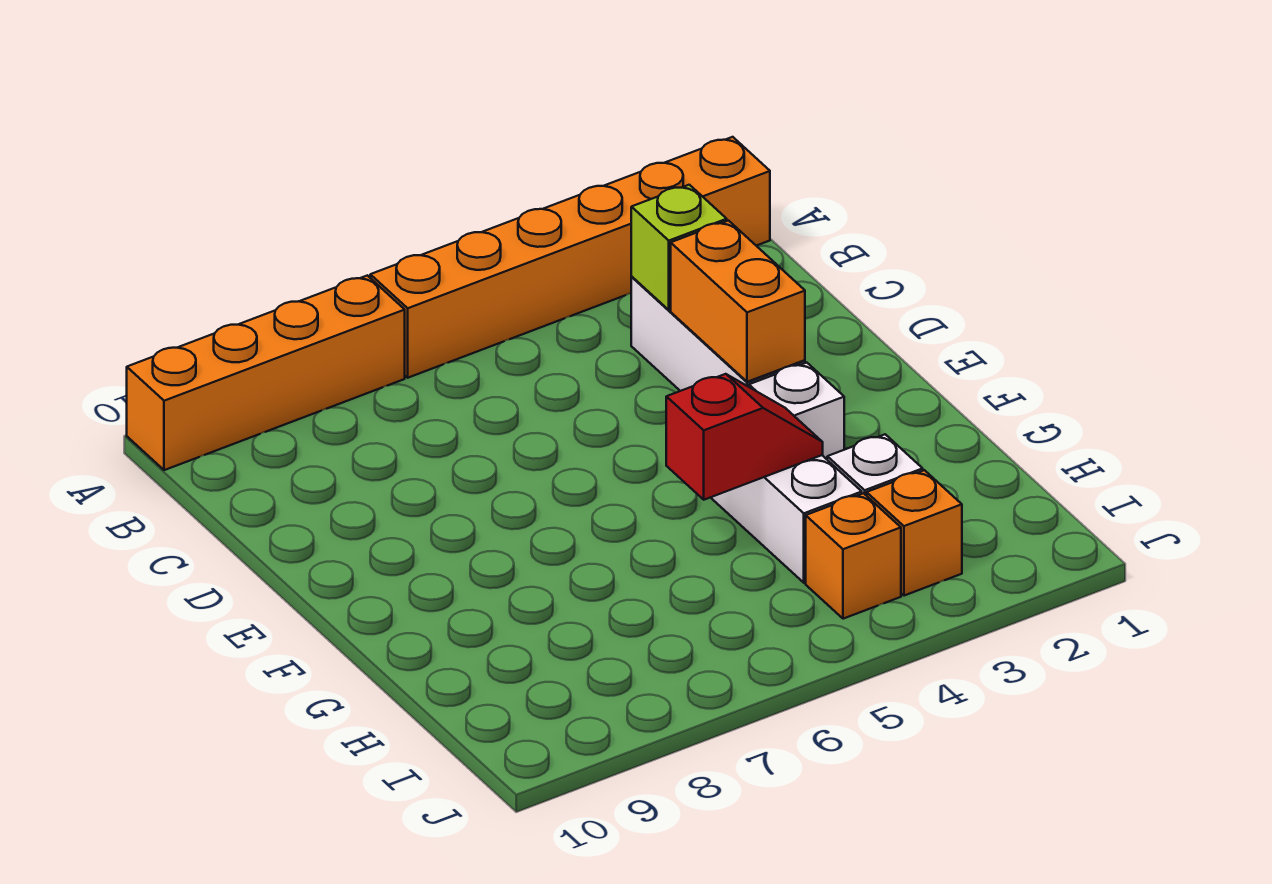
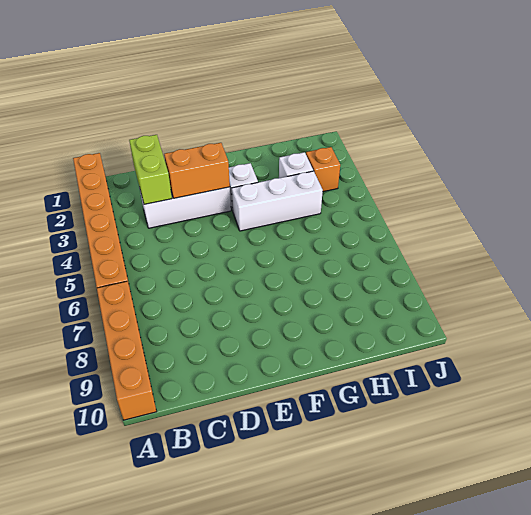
lime brick C3 level 2 -> lime brick C2:C3 level 2
red slope G4:G5 level 2 top 5 -> none
orange brick I4 level 1 -> none

